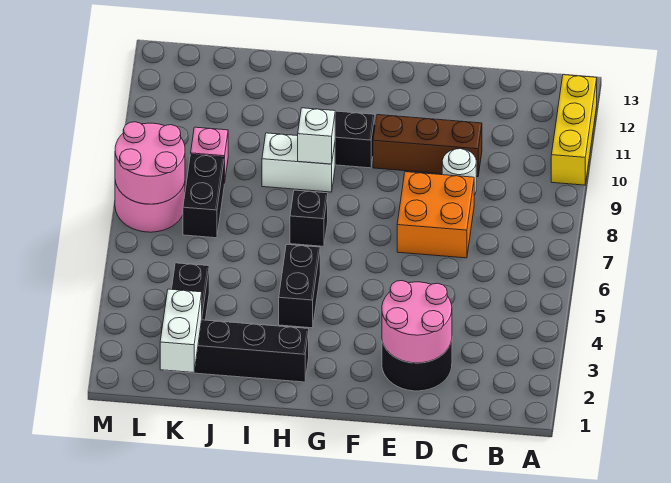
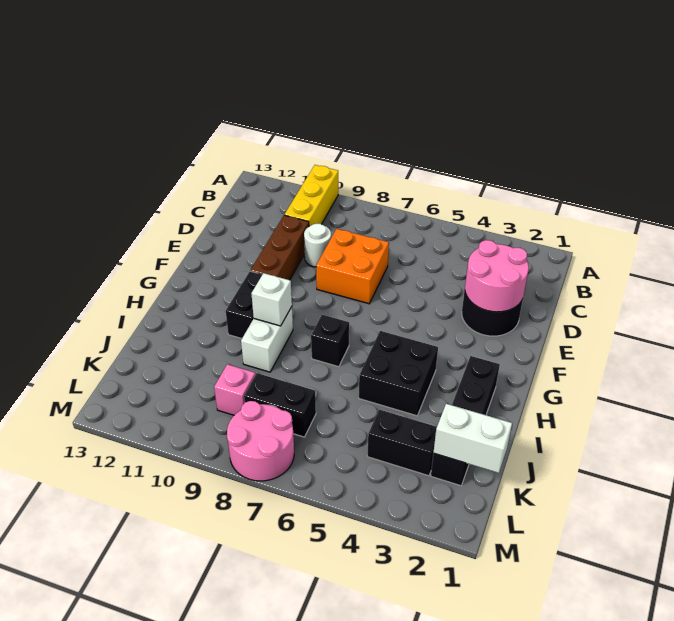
yellow brick A10:A12 level 1 -> yellow brick A10:C10 level 1
black brick H4:H5 level 1 -> black brick H4:I5 level 1
pink round brick L7:M8 level 2 -> none

